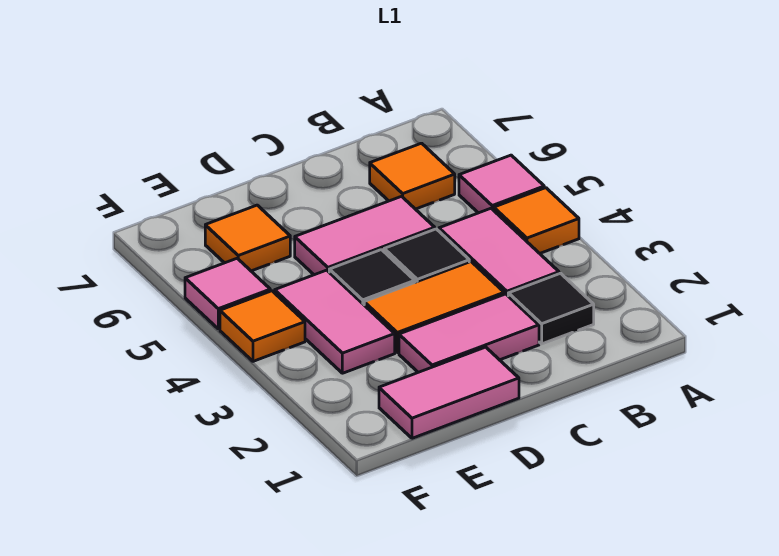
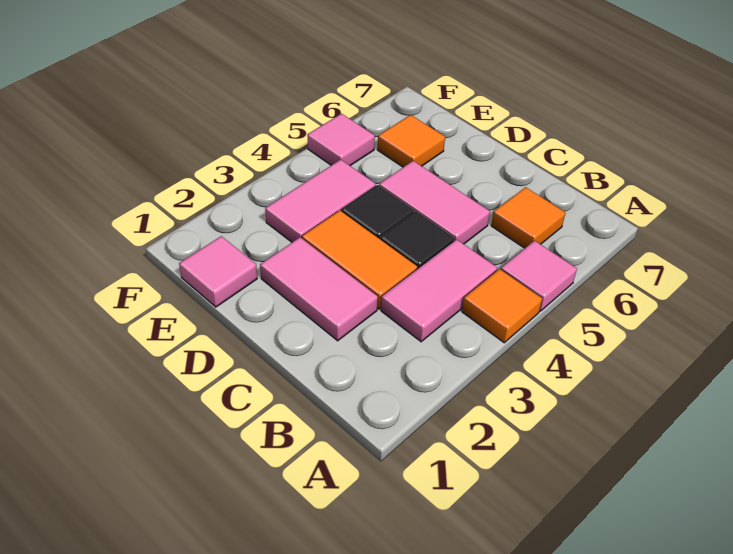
black tile B2 level 1 -> none
pink tile D1:E1 level 1 -> pink tile E1 level 1
orange tile F4 level 1 -> none

